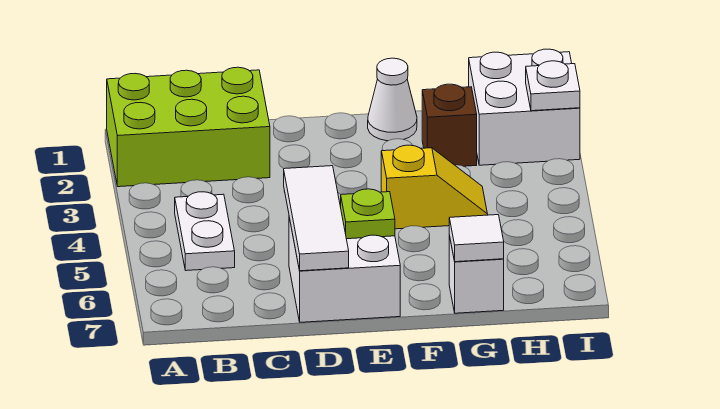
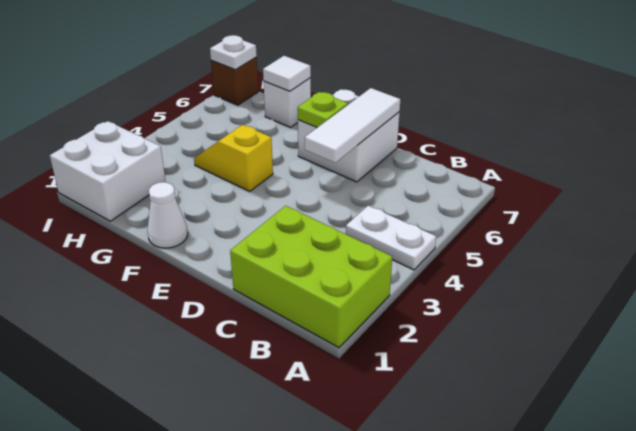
white plate B4:B5 level 1 -> white plate A4:B4 level 1
brown brick G2 level 1 -> brown brick I7 level 1
white plate I2 level 2 -> white plate I7 level 2

